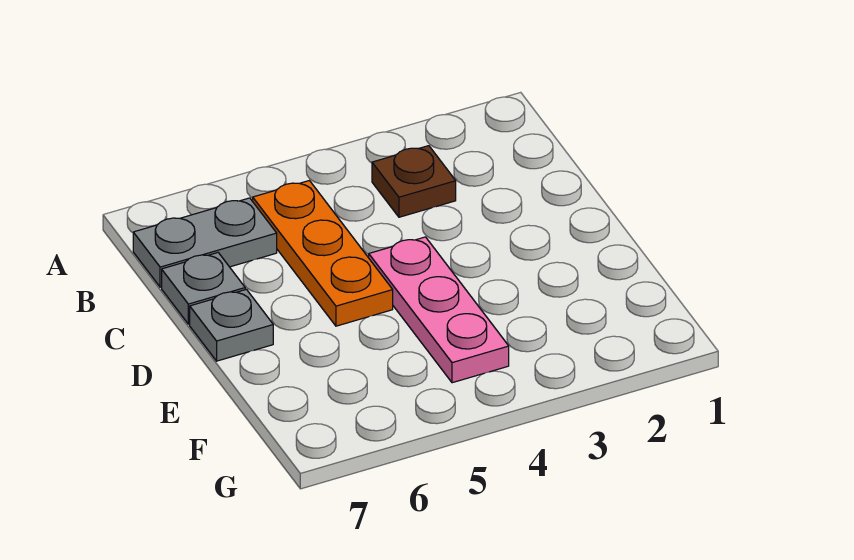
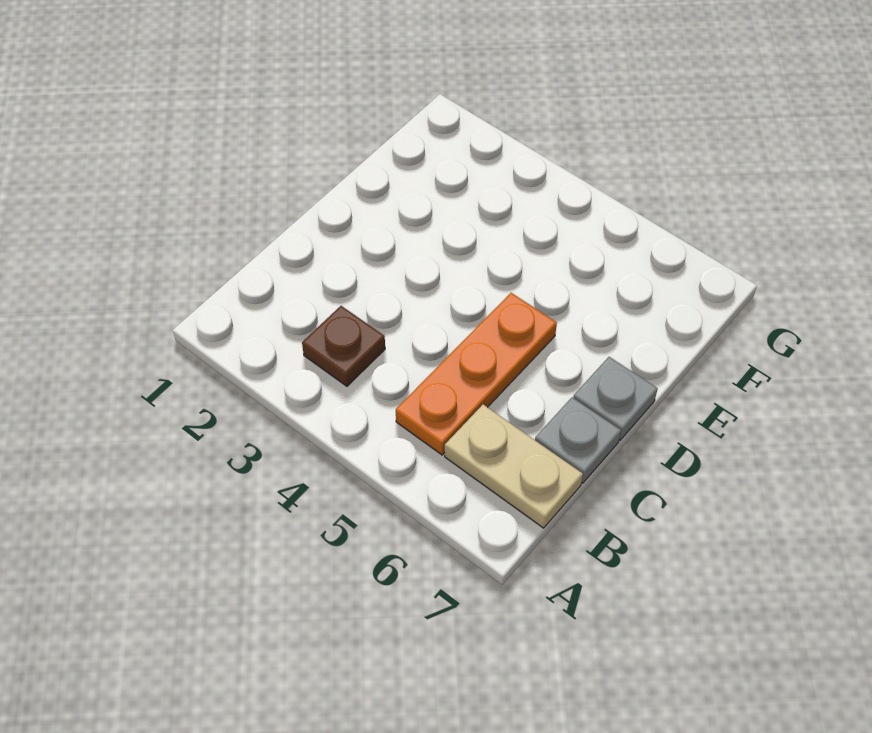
grey plate B6:B7 level 1 -> tan plate B6:B7 level 1
pink plate D4:F4 level 1 -> none

